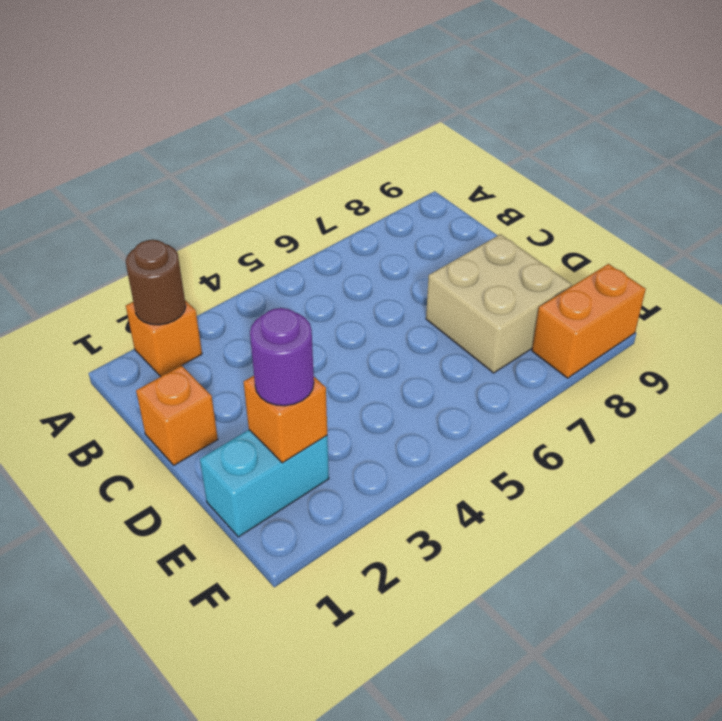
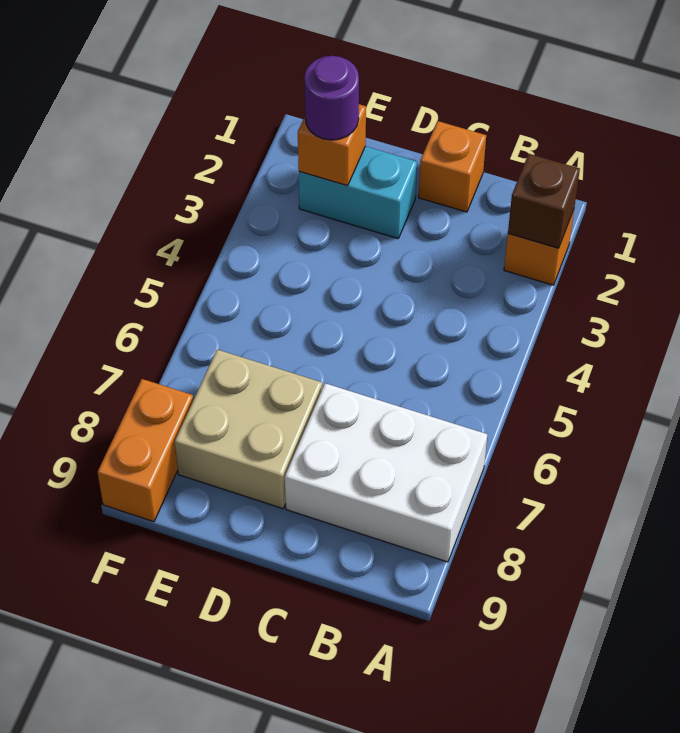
brown round brick A2 level 2 -> brown brick A2 level 2
none -> white brick A7:C8 level 1
cyan brick E1:E2 level 1 -> cyan brick D2:E2 level 1

